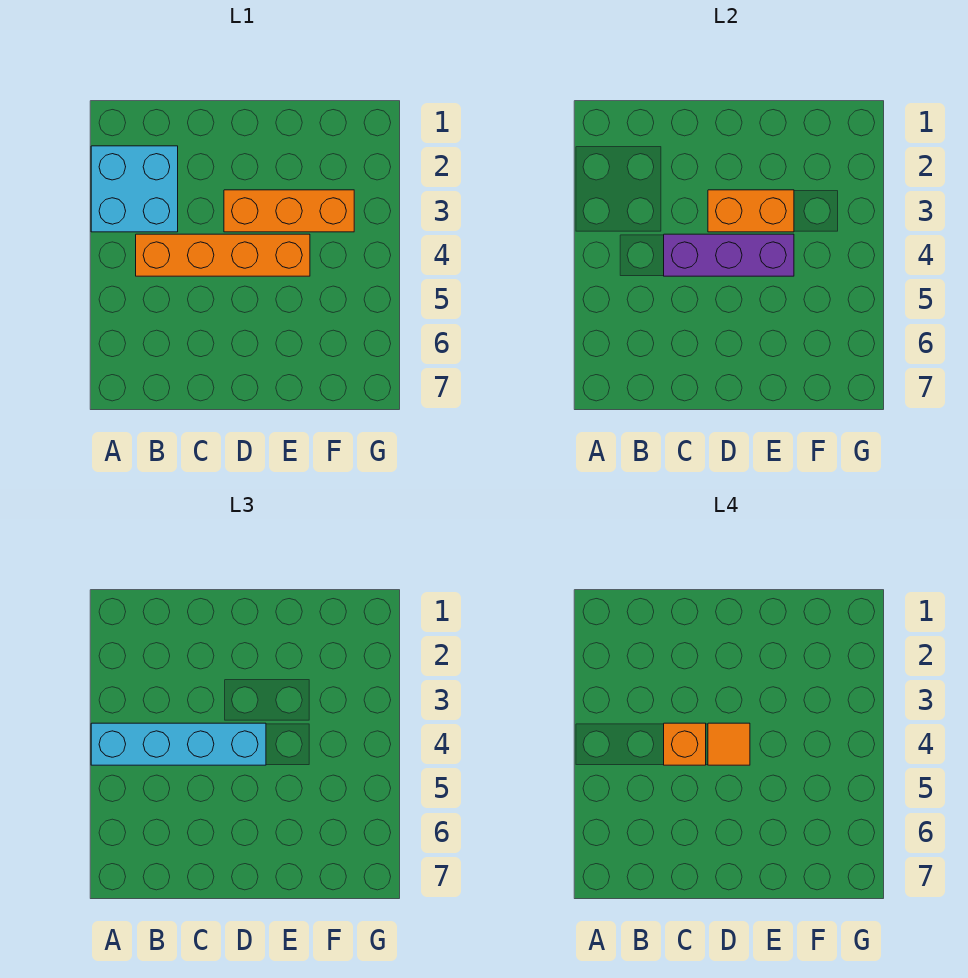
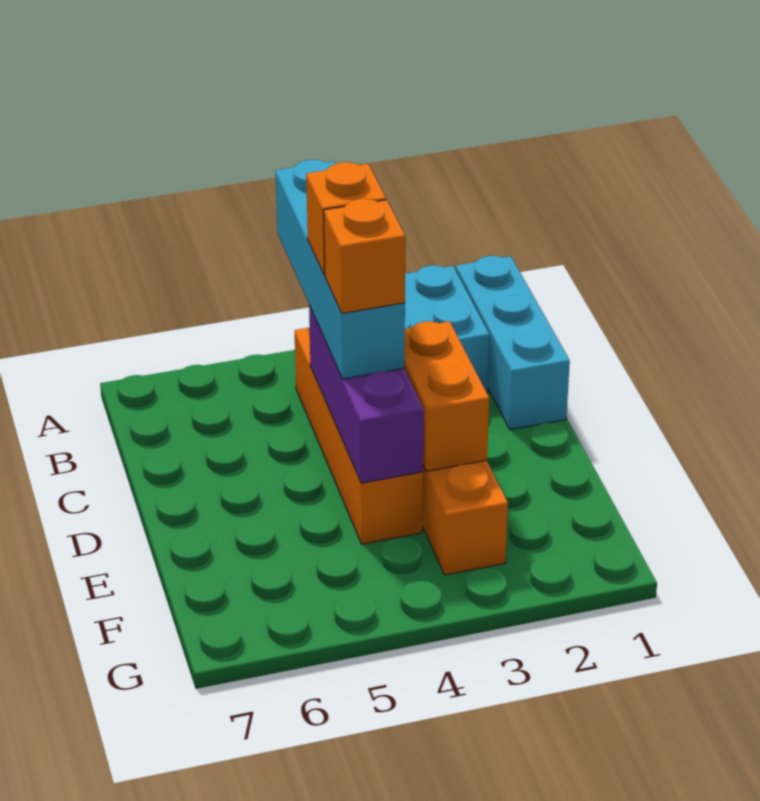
none -> cyan brick A1:C1 level 1
orange tile D4 level 4 -> orange brick D4 level 4

